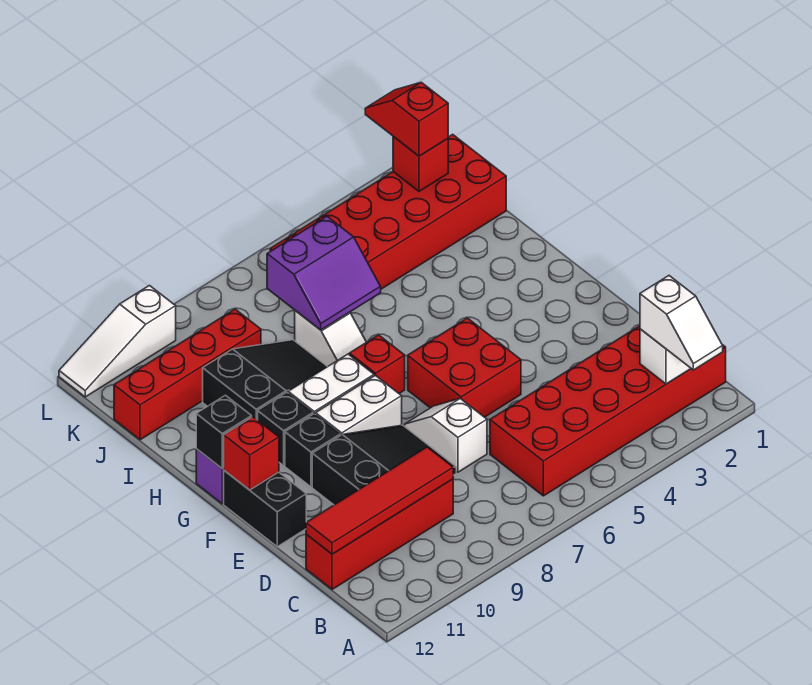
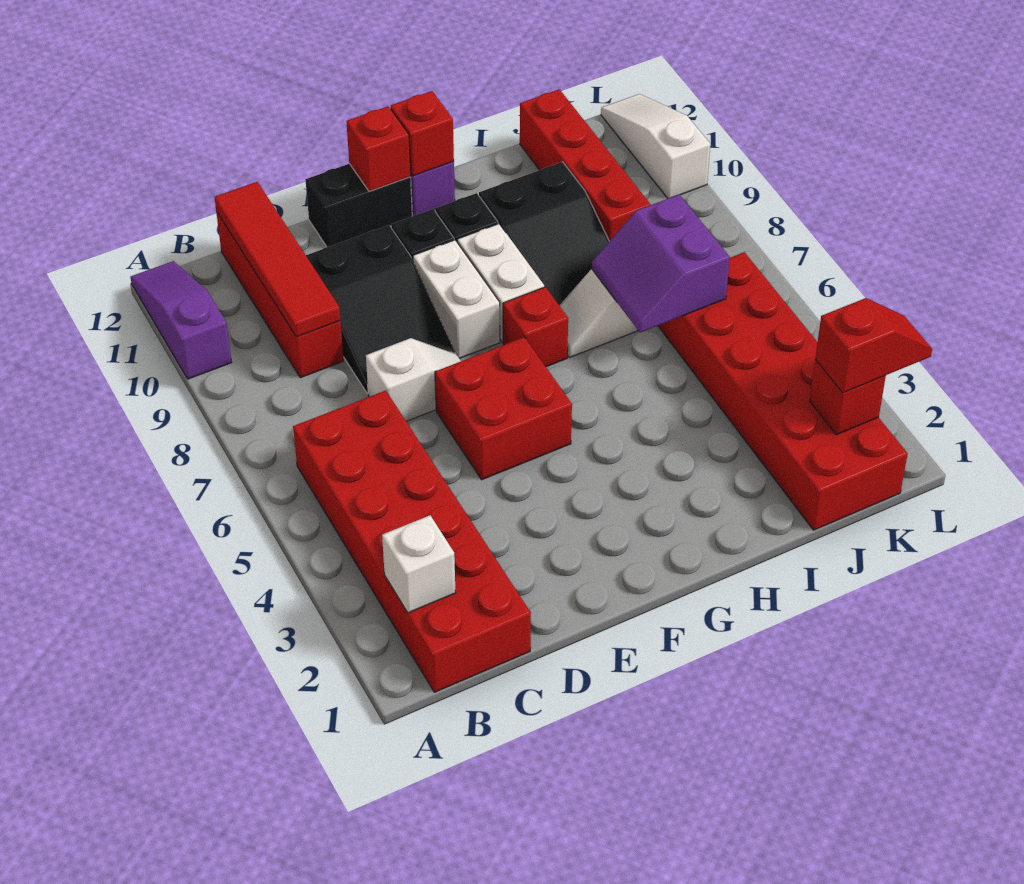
white slope A2:B2 level 3 top B -> none
none -> purple slope A10:A12 level 1 top 10
black brick G12 level 2 -> red brick G12 level 2

